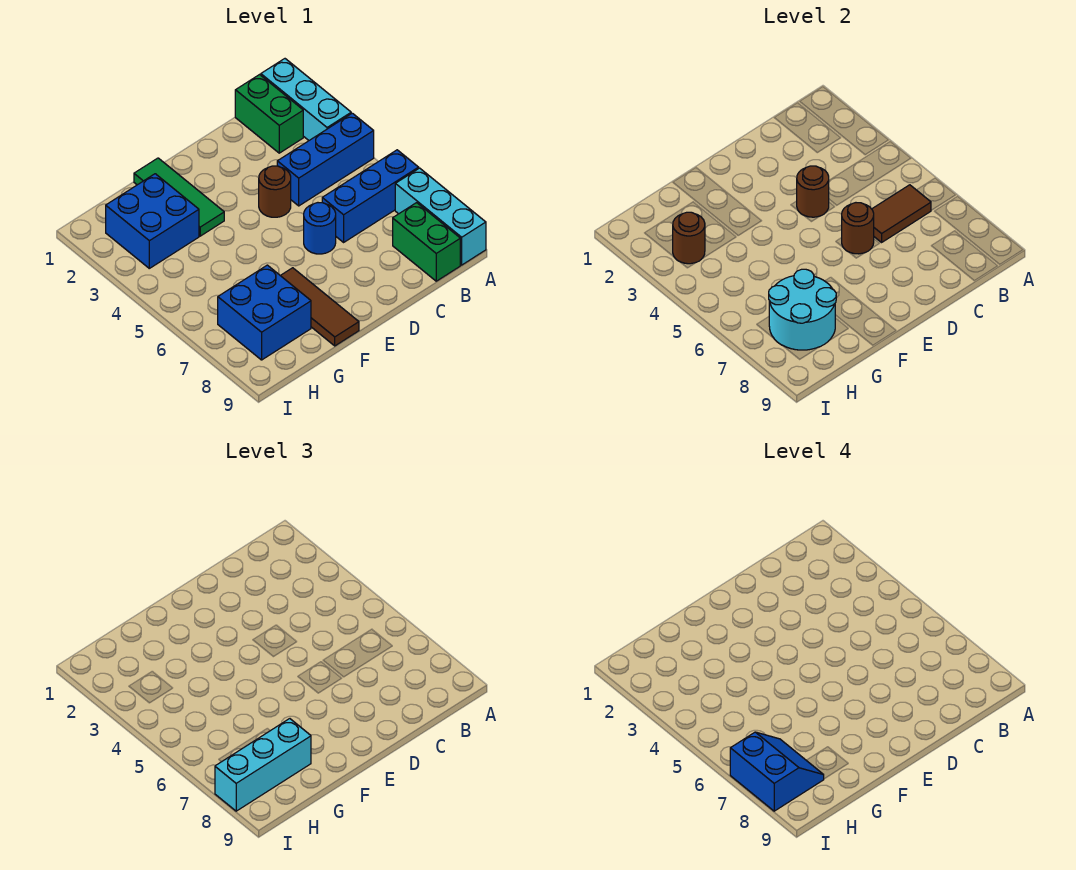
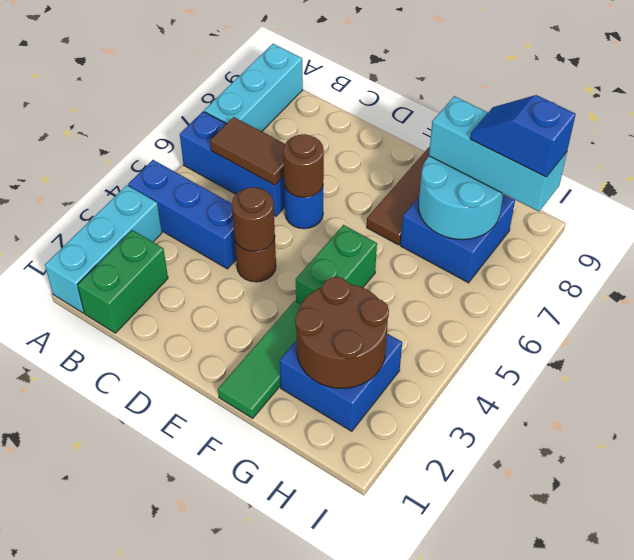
green brick B8:B9 level 1 -> green brick F4:F5 level 1
brown round brick H3 level 2 -> brown round brick G2:H3 level 2
blue slope H7:I8 level 4 top I -> blue slope H8:I8 level 4 top I

